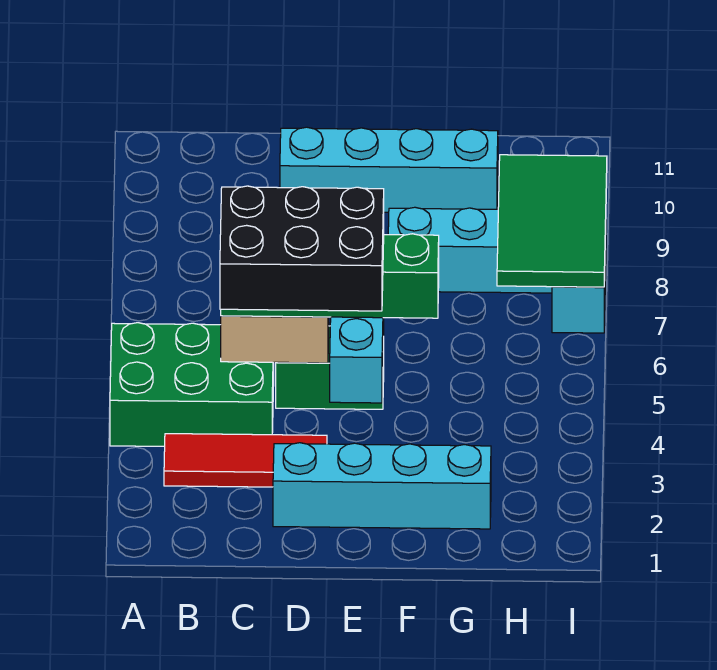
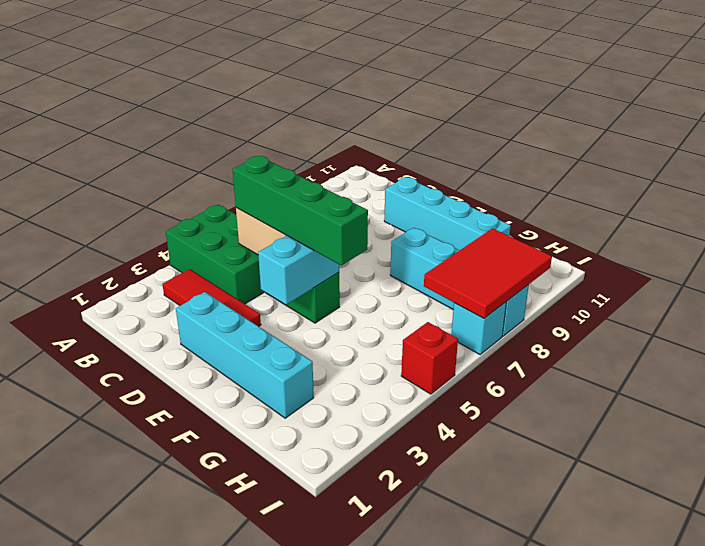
black brick C4:E5 level 4 -> none
green tile H7:I9 level 2 -> red tile H7:I9 level 2
none -> red brick I5 level 1

